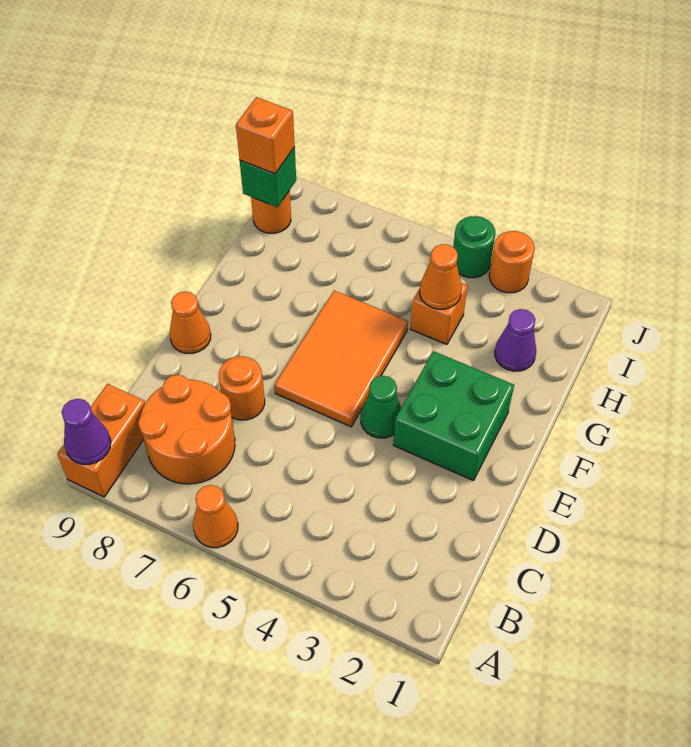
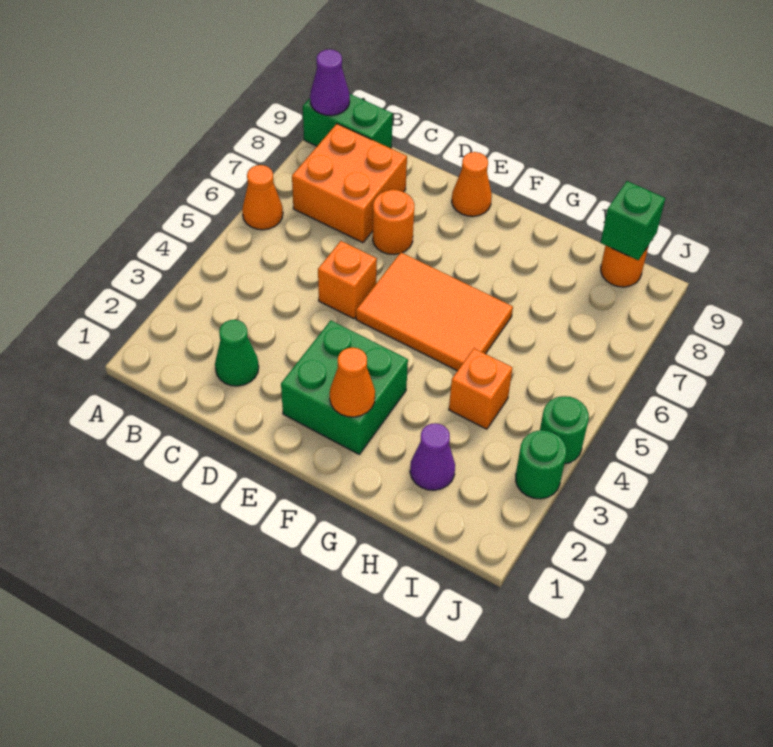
orange brick A9:B9 level 1 -> green brick A9:B9 level 1
orange round brick B7:C8 level 1 -> orange brick B7:C8 level 1
green cone E4 level 1 -> green cone C2 level 1
orange cone H4 level 2 -> orange cone F2 level 2
orange brick I9 level 3 -> orange brick D5 level 1
orange round brick J3 level 1 -> green round brick J3 level 1

